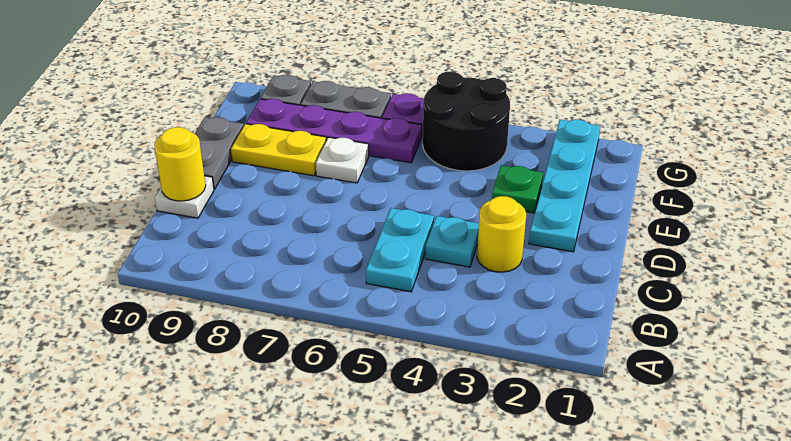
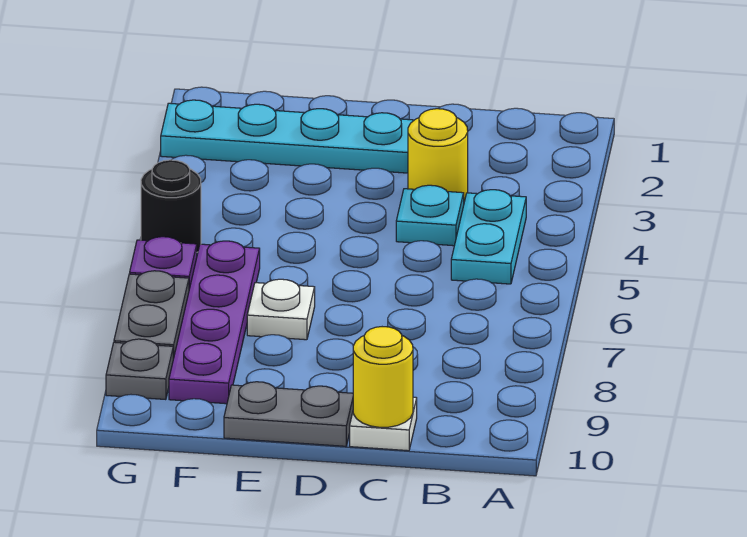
cyan plate B5:C5 level 1 -> cyan plate B4:B5 level 1
green plate E3 level 1 -> none
yellow plate E8:E9 level 1 -> none
black round brick F4:G5 level 1 -> black round brick G5 level 1

